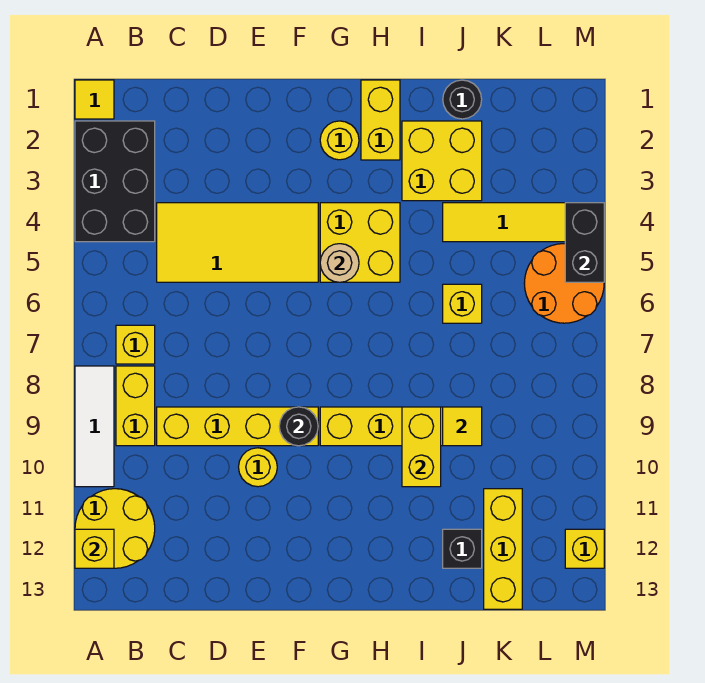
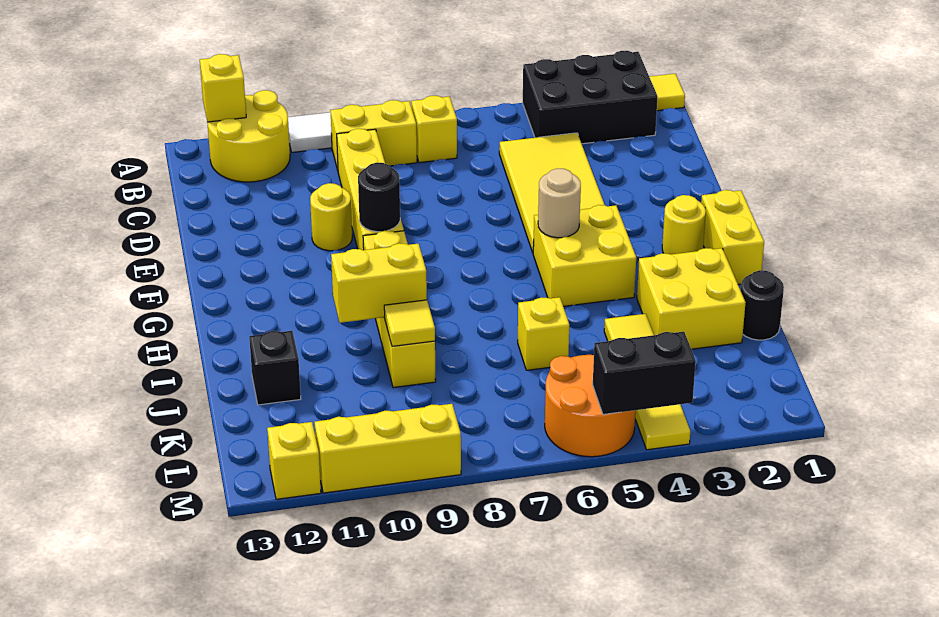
yellow brick H1:H2 level 1 -> yellow brick G1:H1 level 1
yellow brick K11:K13 level 1 -> yellow brick M9:M11 level 1

